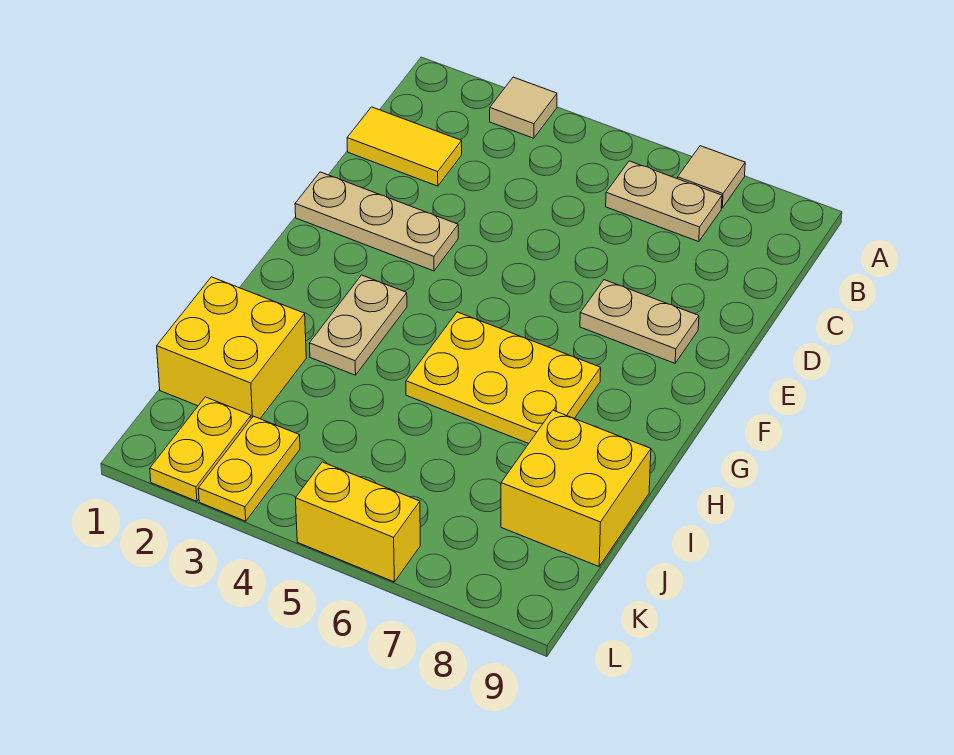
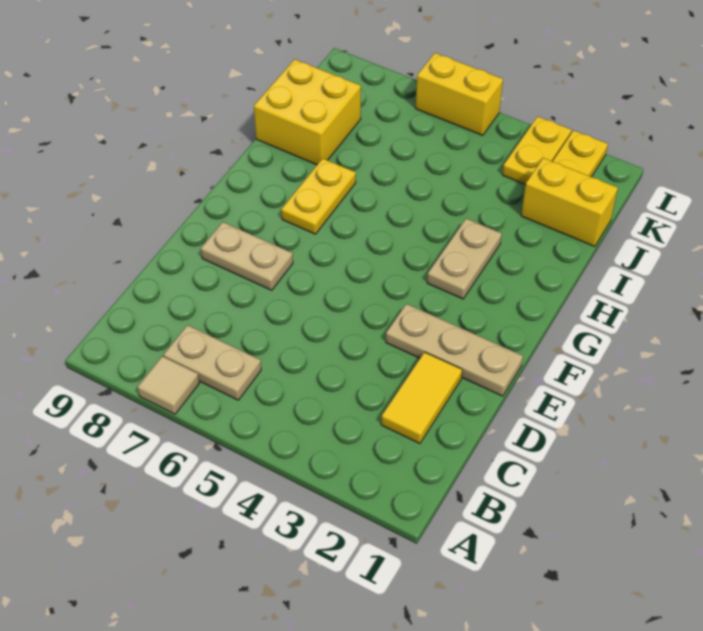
tan tile A3 level 1 -> none
yellow tile C1:C2 level 1 -> yellow tile C2:D2 level 1
yellow plate G5:H7 level 1 -> yellow plate G7:H7 level 1
yellow brick I1:J2 level 1 -> yellow brick J1:J2 level 1

